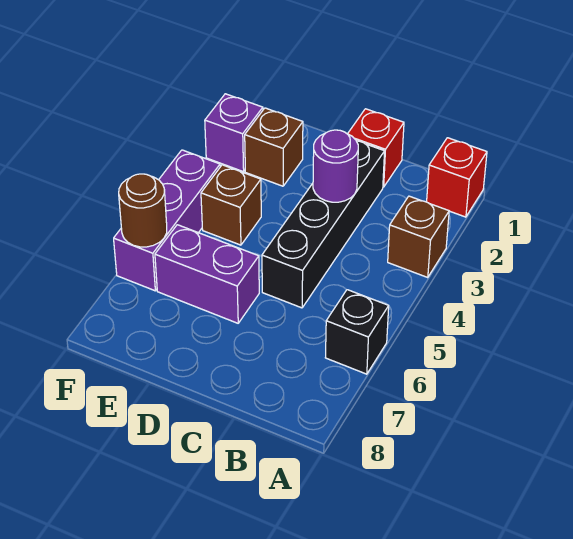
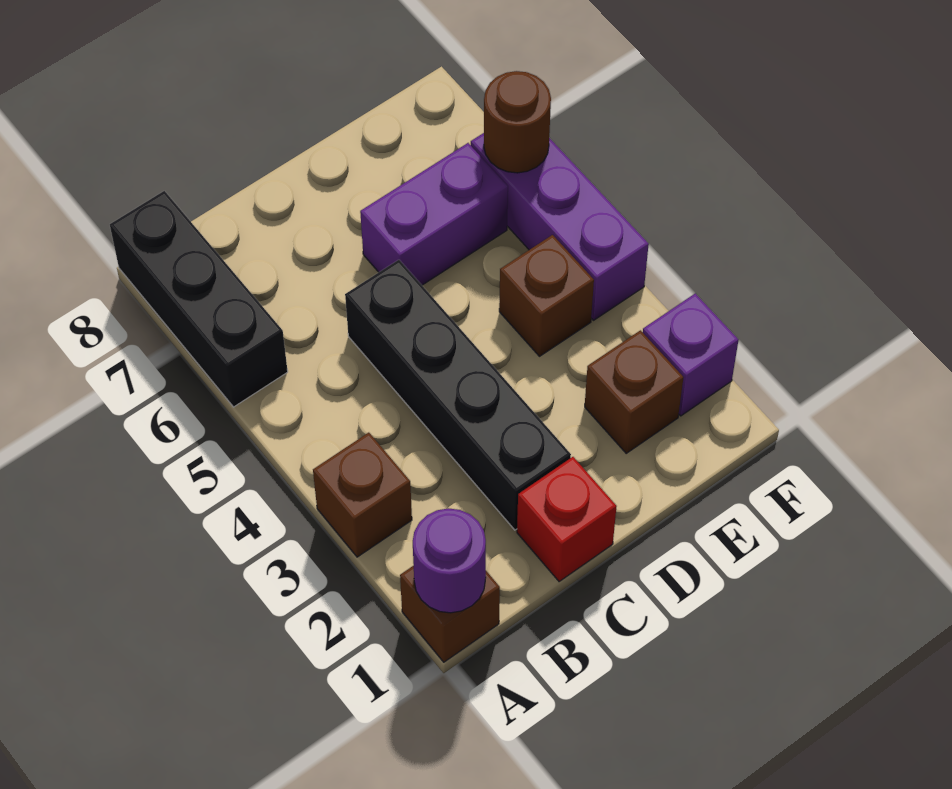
red brick A1 level 1 -> brown brick A1 level 1
black brick A6 level 1 -> black brick A6:A8 level 1
purple round brick C3 level 2 -> purple round brick A1 level 2

